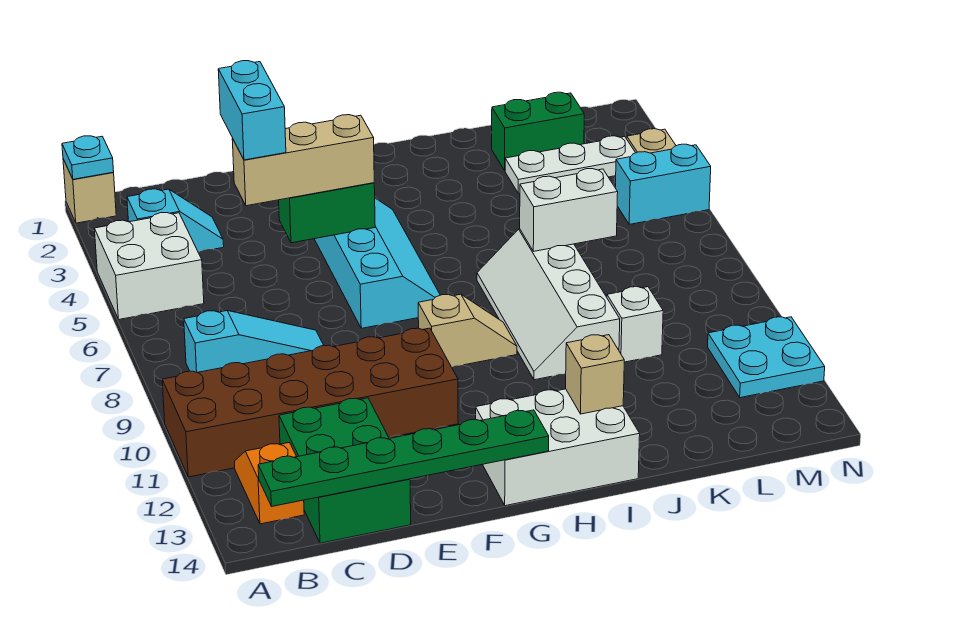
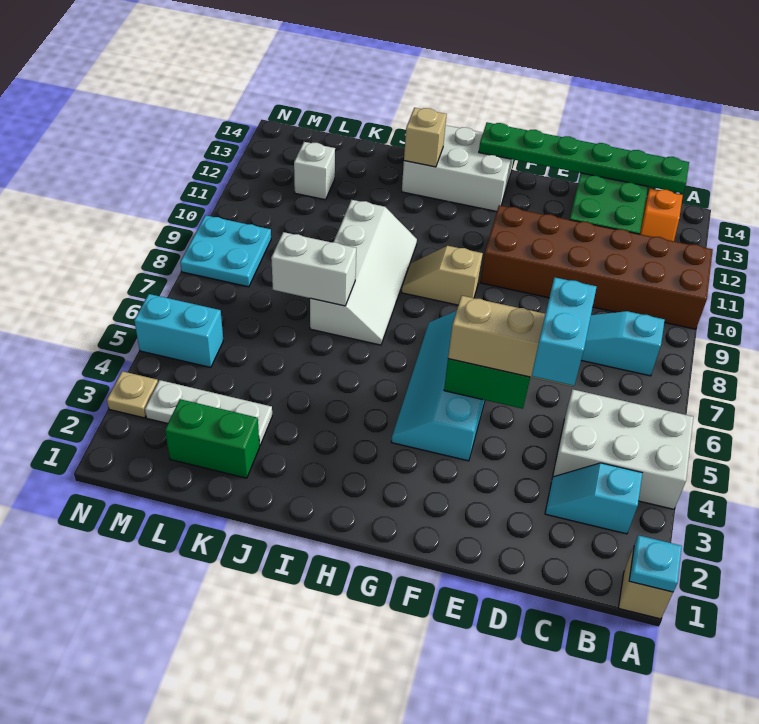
white brick A4:B5 level 1 -> white brick A4:C5 level 1
white brick K10 level 1 -> white brick L12 level 1
cyan plate M11:N12 level 1 -> cyan plate M8:N9 level 1

